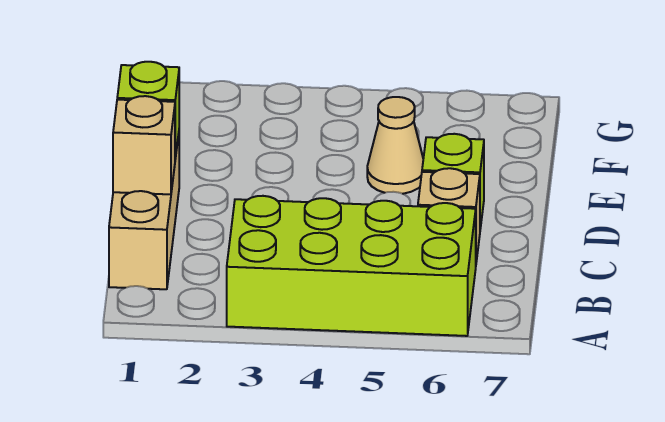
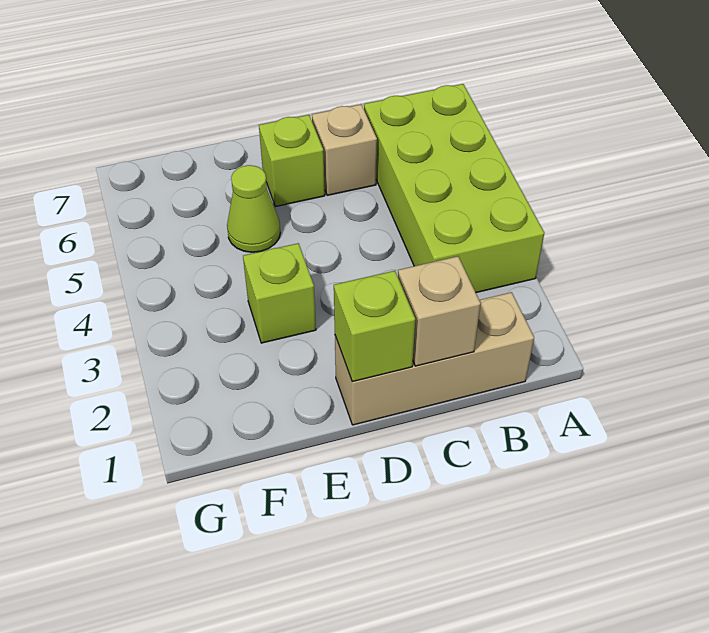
none -> lime brick E3 level 1
tan cone E5 level 1 -> lime cone E5 level 1

